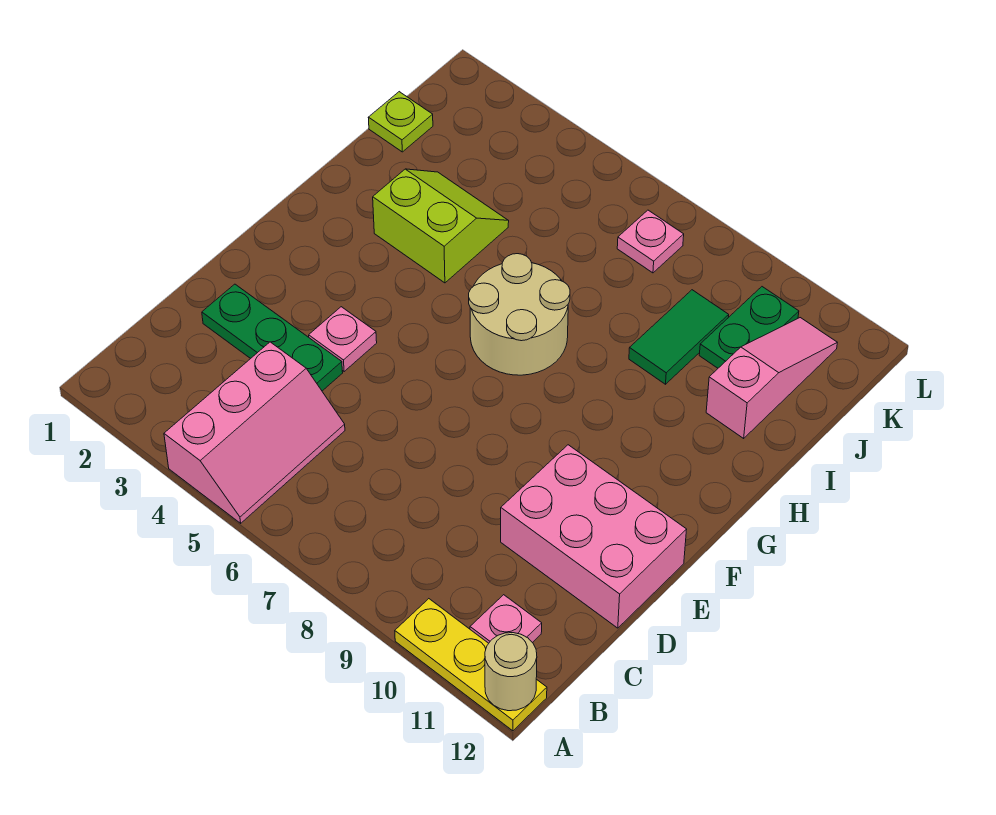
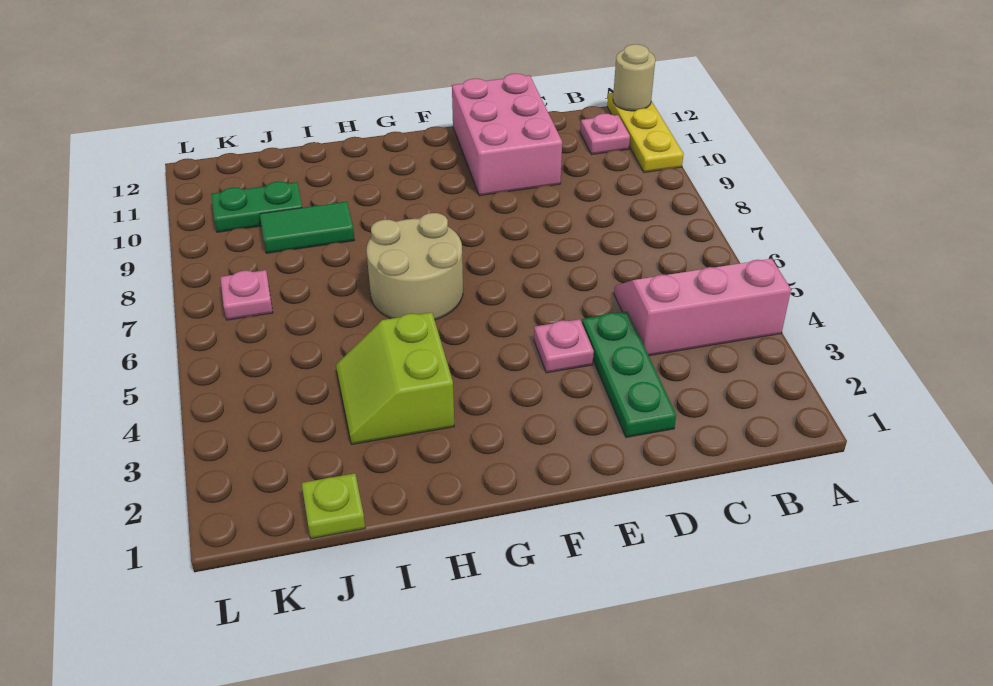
pink slope I11:K11 level 1 top I -> none

